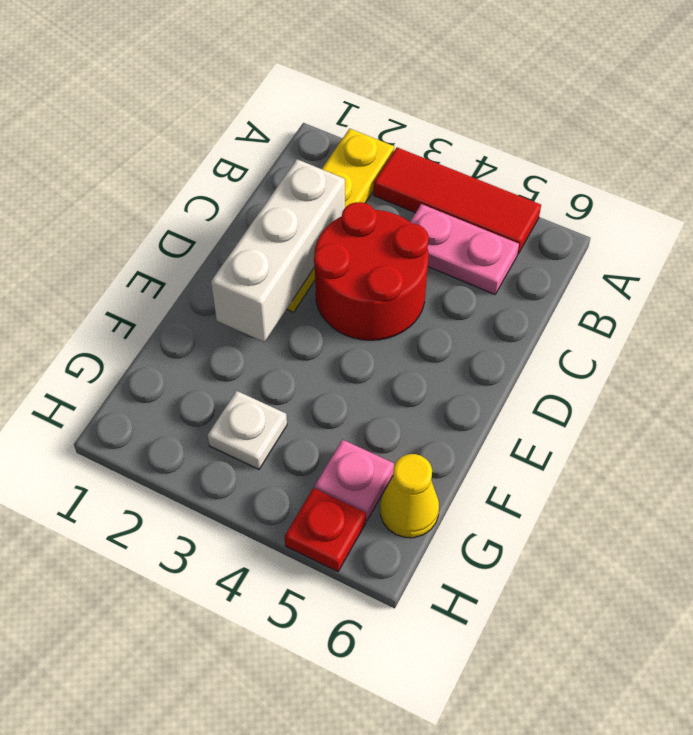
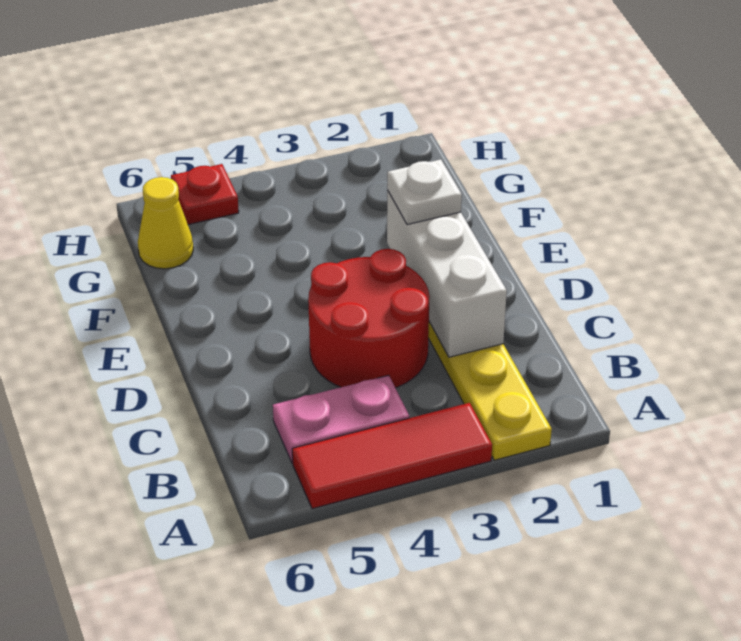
white plate G3 level 1 -> white plate E2 level 3
pink plate G5 level 1 -> none

